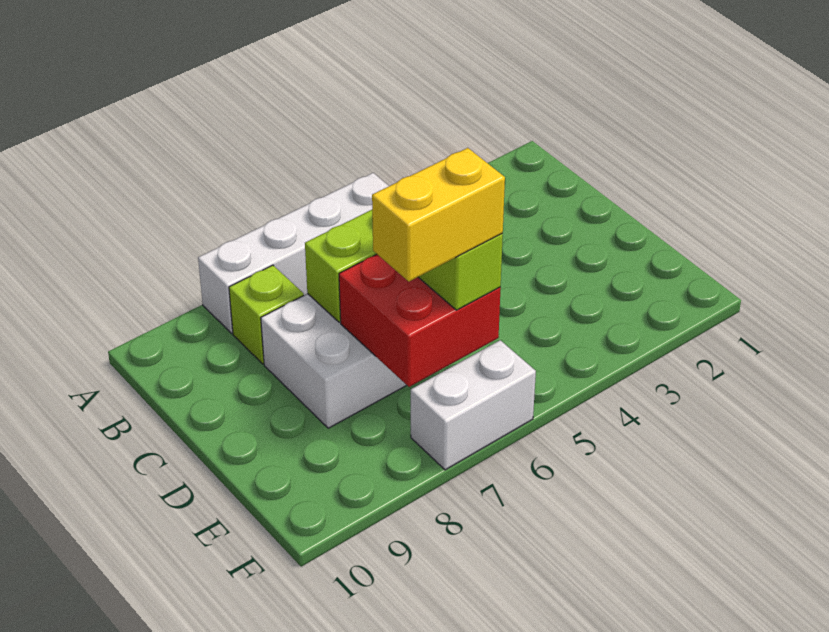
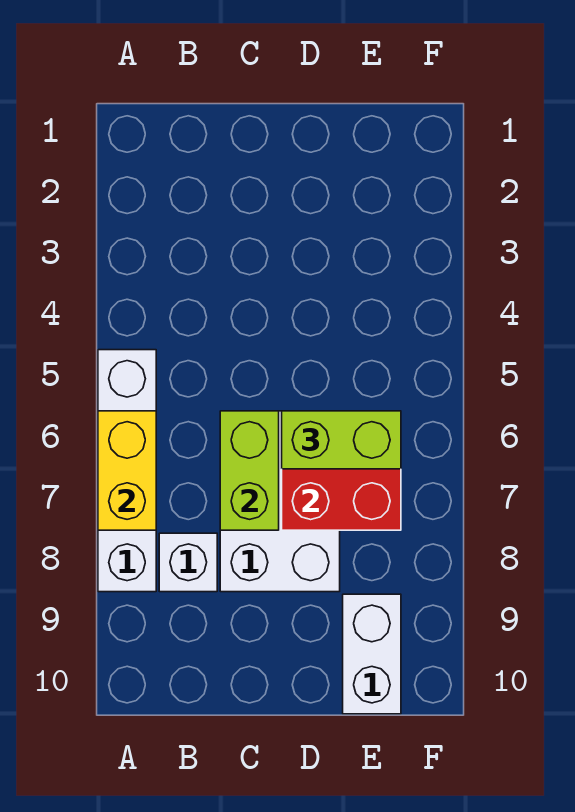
lime brick B8 level 1 -> white brick B8 level 1
yellow brick E6:E7 level 4 -> yellow brick A6:A7 level 2
white brick F6:F7 level 1 -> white brick E9:E10 level 1

